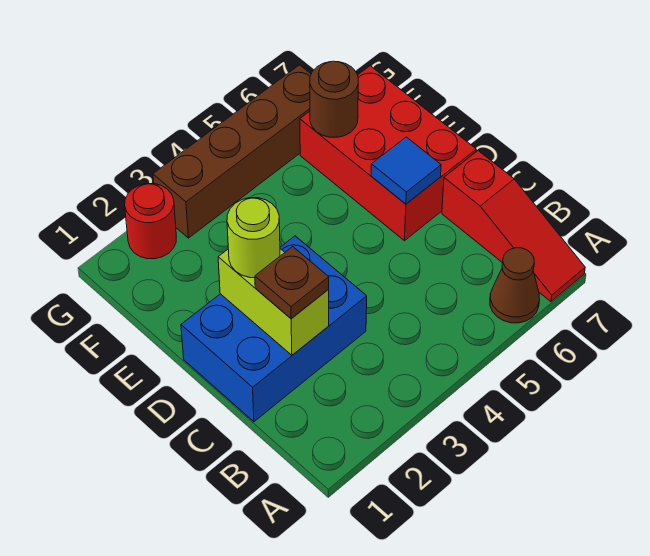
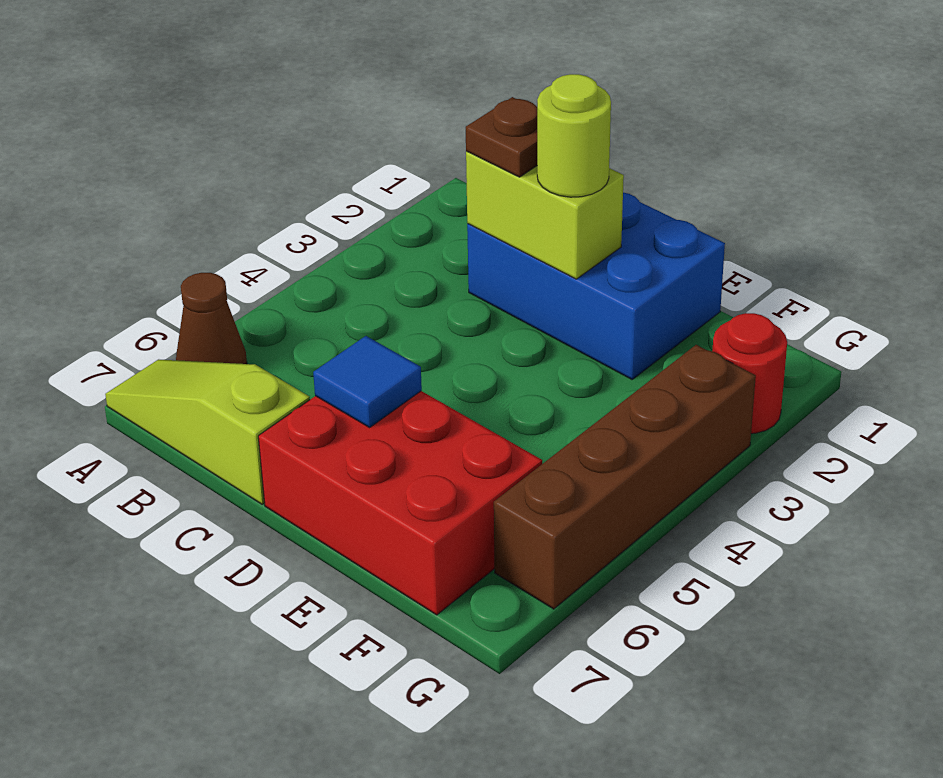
red slope A7:C7 level 1 top C -> lime slope A7:C7 level 1 top C
blue brick C1:D3 level 1 -> blue brick C1:E2 level 1
brown round brick F6 level 2 -> none

